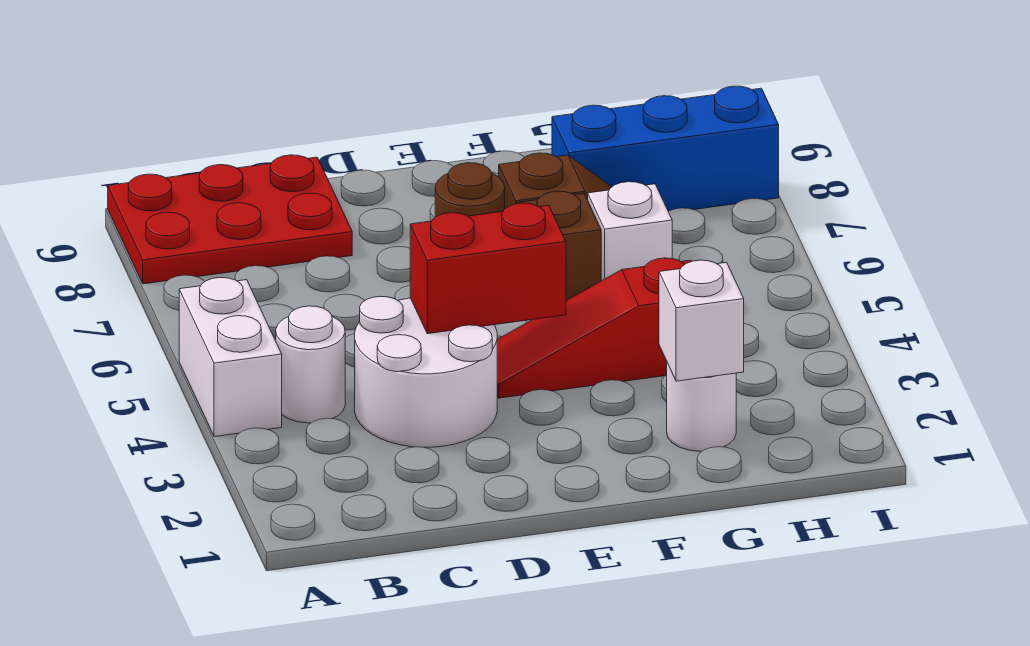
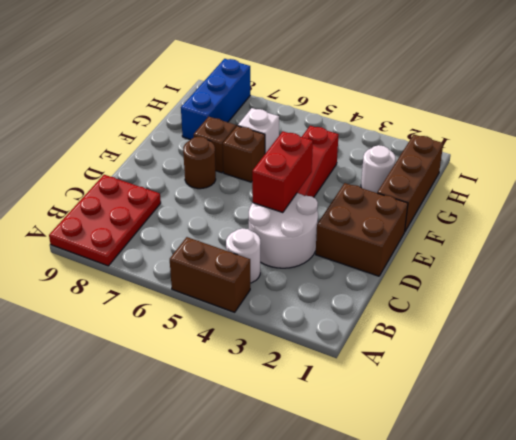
white brick A4:A5 level 1 -> brown brick A4:A5 level 1
none -> brown brick D1:E2 level 1
none -> brown brick F1:H1 level 1
white brick G2 level 2 -> none

